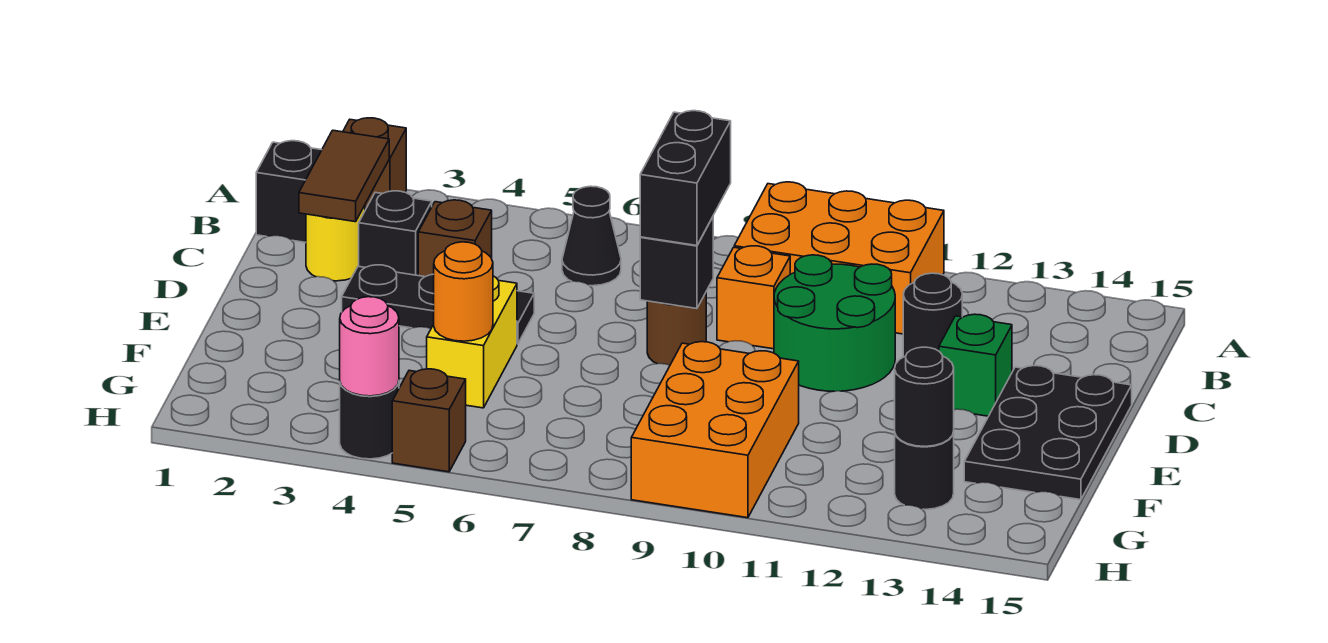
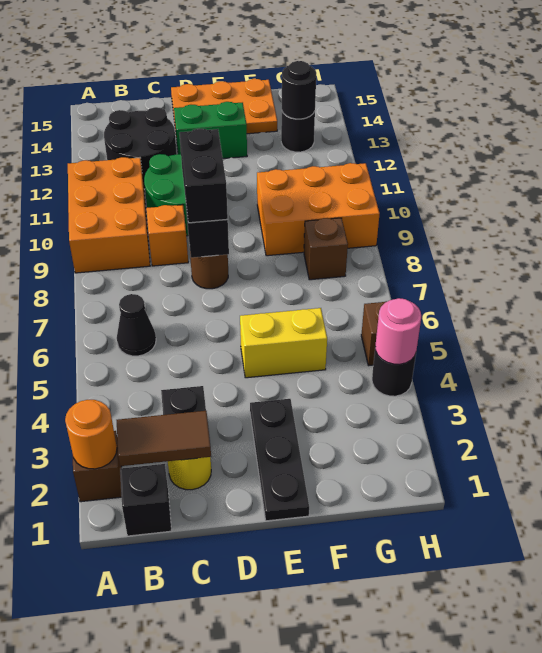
brown brick C4 level 1 -> brown brick G8 level 1
black brick C8:D8 level 3 -> black brick D8:D9 level 3
black round brick C12 level 1 -> black round brick B12:C13 level 1
black plate D3:D5 level 1 -> black plate E1:E3 level 1
green brick D13 level 1 -> green brick D13:E13 level 1
black plate D14:F15 level 1 -> orange plate D14:F15 level 1
orange round brick F5 level 2 -> orange round brick A2 level 2

